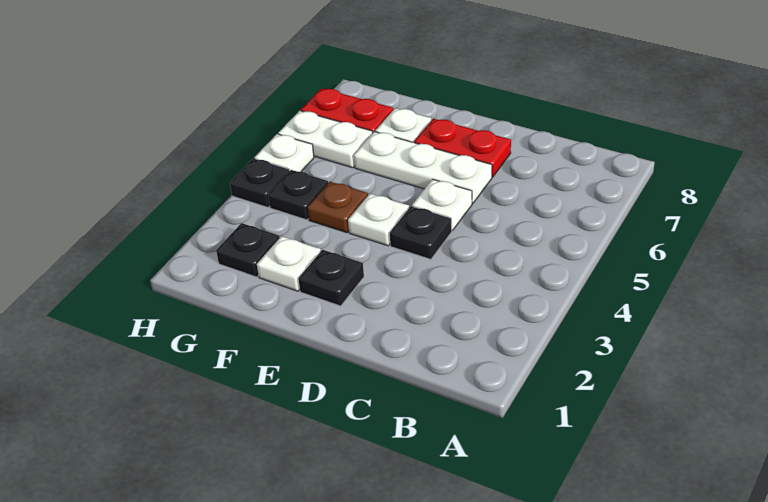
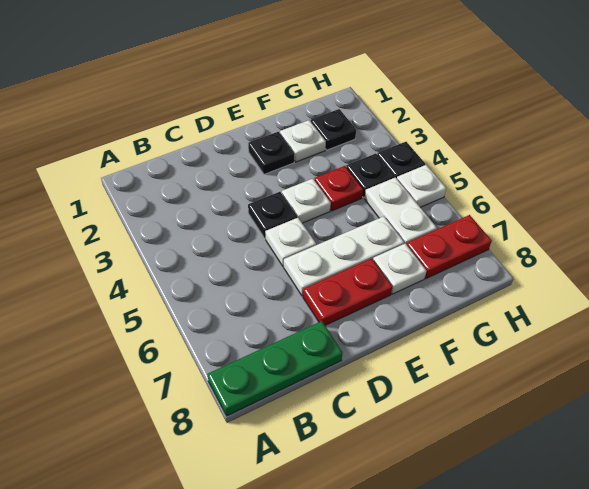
none -> green plate A8:C8 level 1
brown plate F4 level 1 -> red plate F4 level 1
white plate G6:H6 level 1 -> white plate G5:G6 level 1

